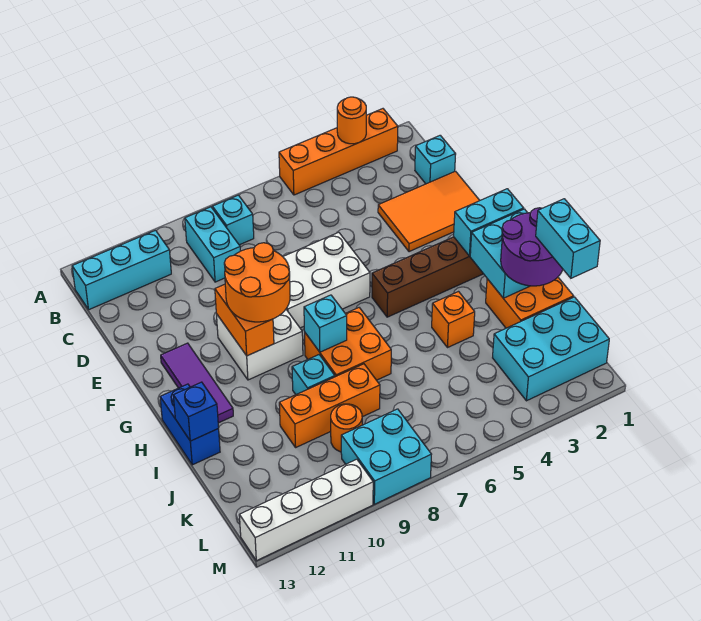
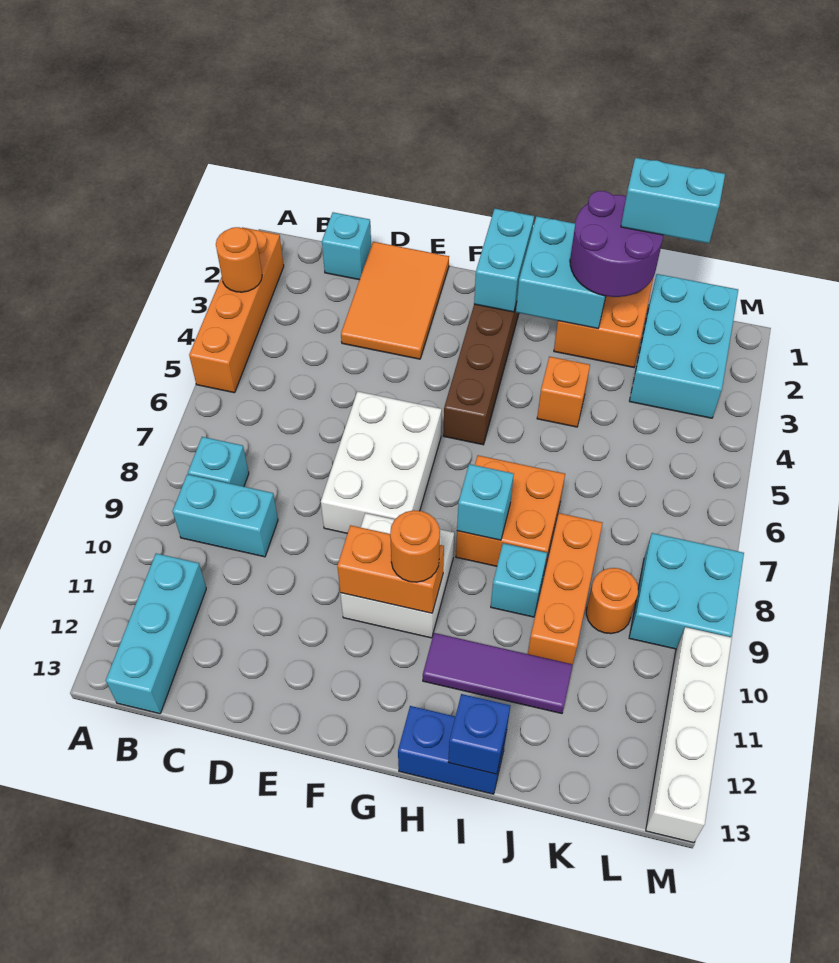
orange round brick F9:G10 level 3 -> orange round brick G10 level 3
purple tile F12:H12 level 1 -> purple tile H11:J11 level 1

